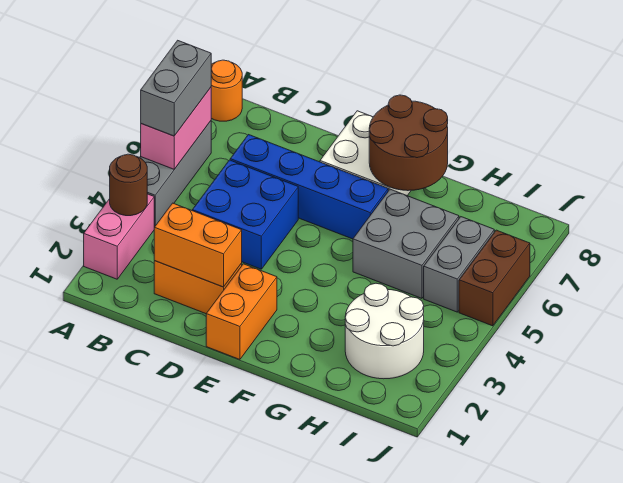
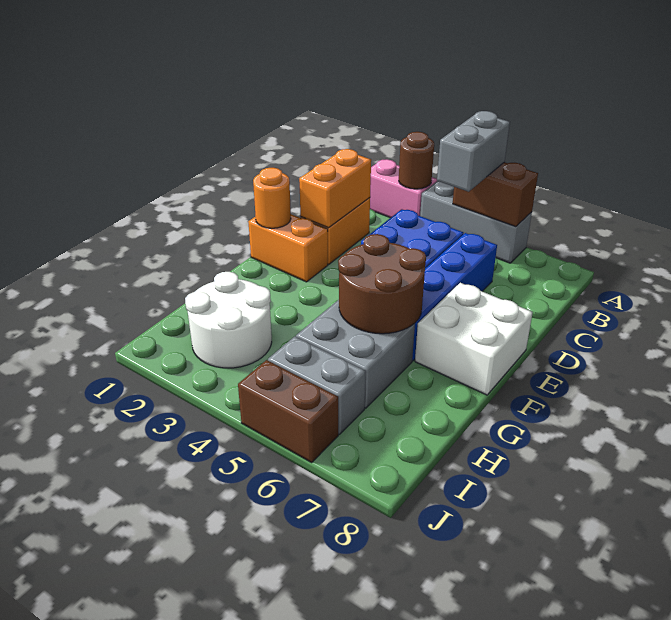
pink brick A5:A6 level 2 -> brown brick A5:A6 level 2
grey brick A5:A6 level 3 -> grey brick A5:B5 level 3
orange round brick A8 level 1 -> orange round brick E1 level 2
brown round brick F7:G8 level 2 -> brown round brick F5:G6 level 2

